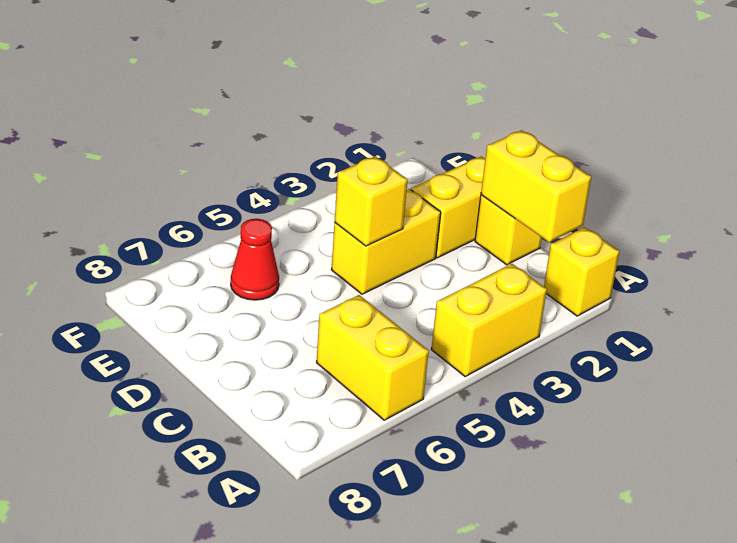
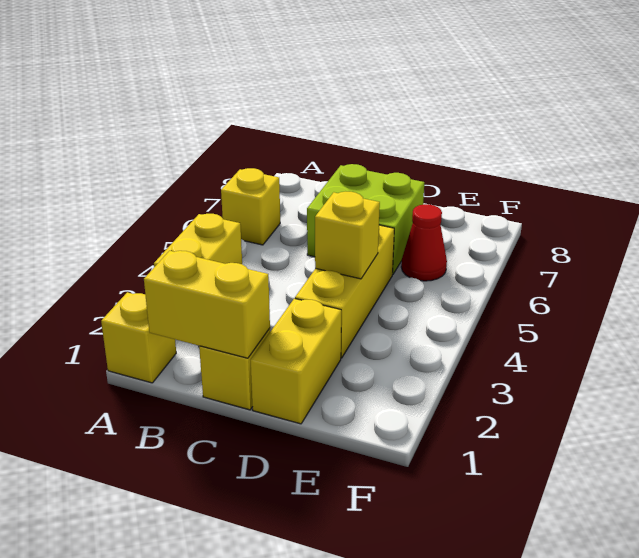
yellow brick A6:B6 level 1 -> yellow brick A6 level 1
none -> lime brick C6:D7 level 1
yellow brick D3:D4 level 1 -> yellow brick D3:D5 level 1

